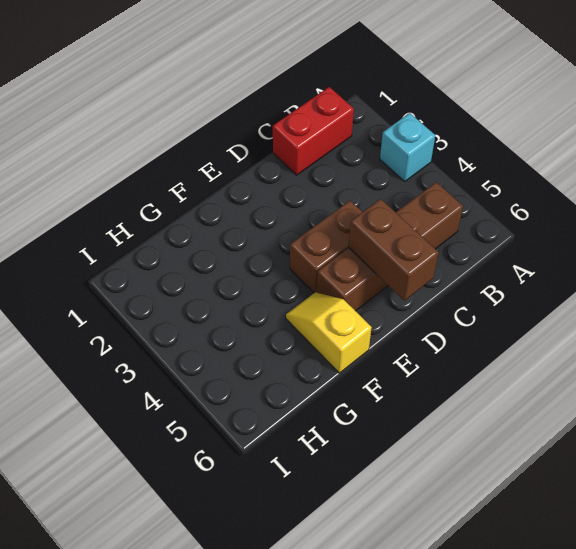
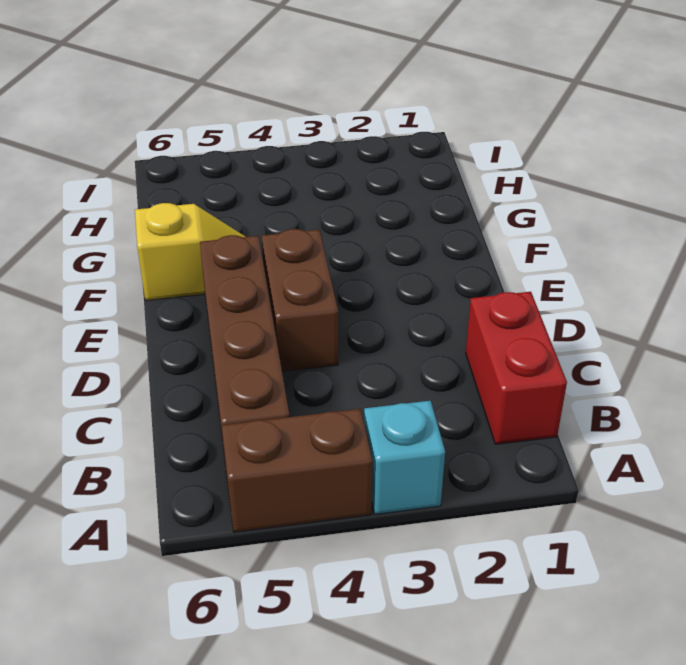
brown brick D5:D6 level 2 -> brown brick A4:A5 level 1

